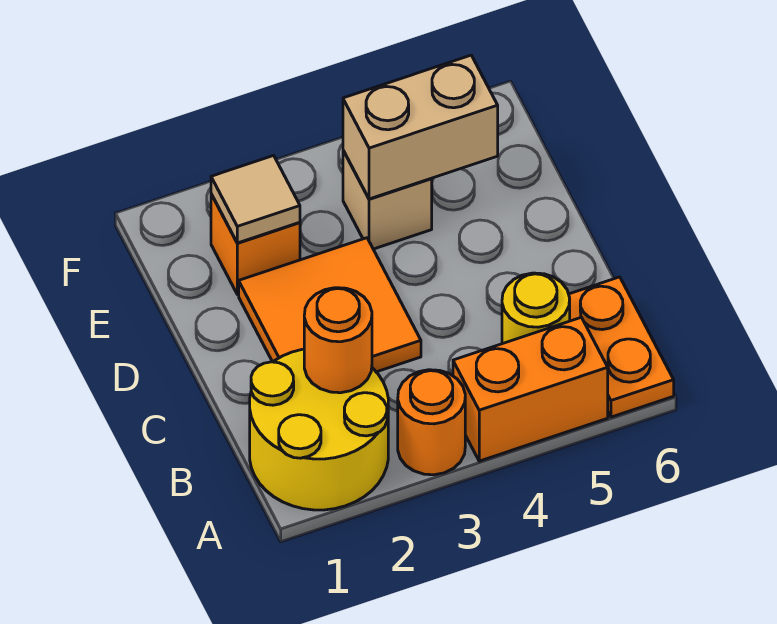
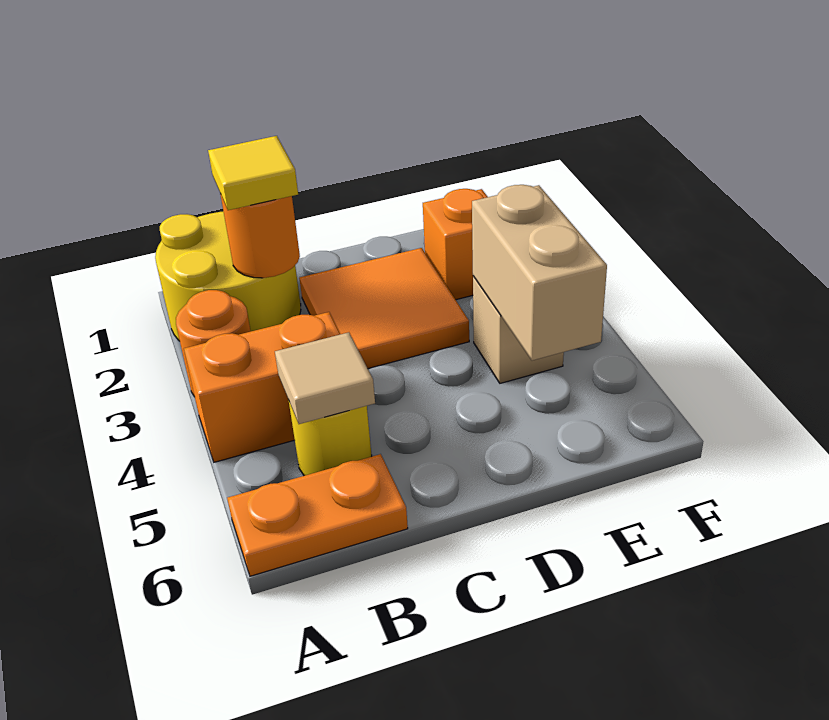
orange brick A4:A5 level 1 -> orange brick A4:B4 level 1
none -> yellow tile B2 level 3
tan tile E2 level 2 -> tan tile B5 level 2

